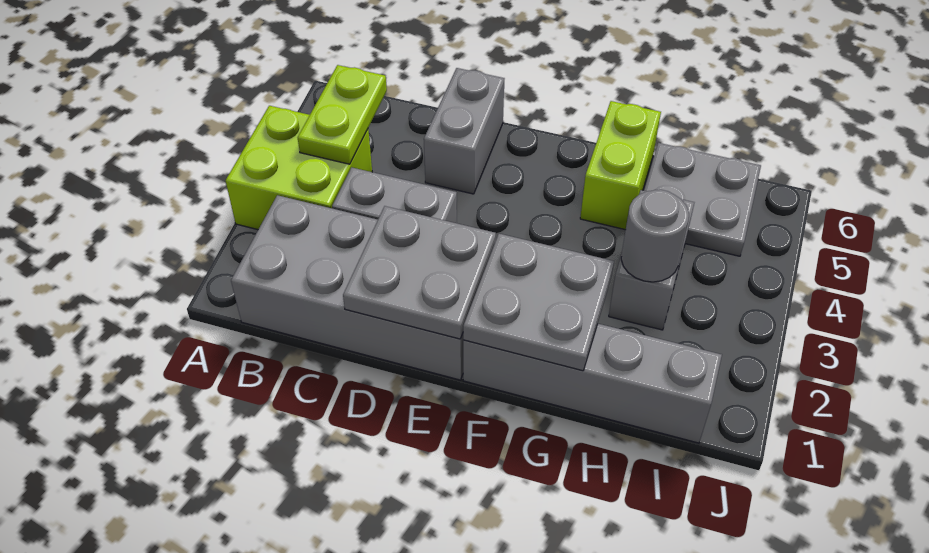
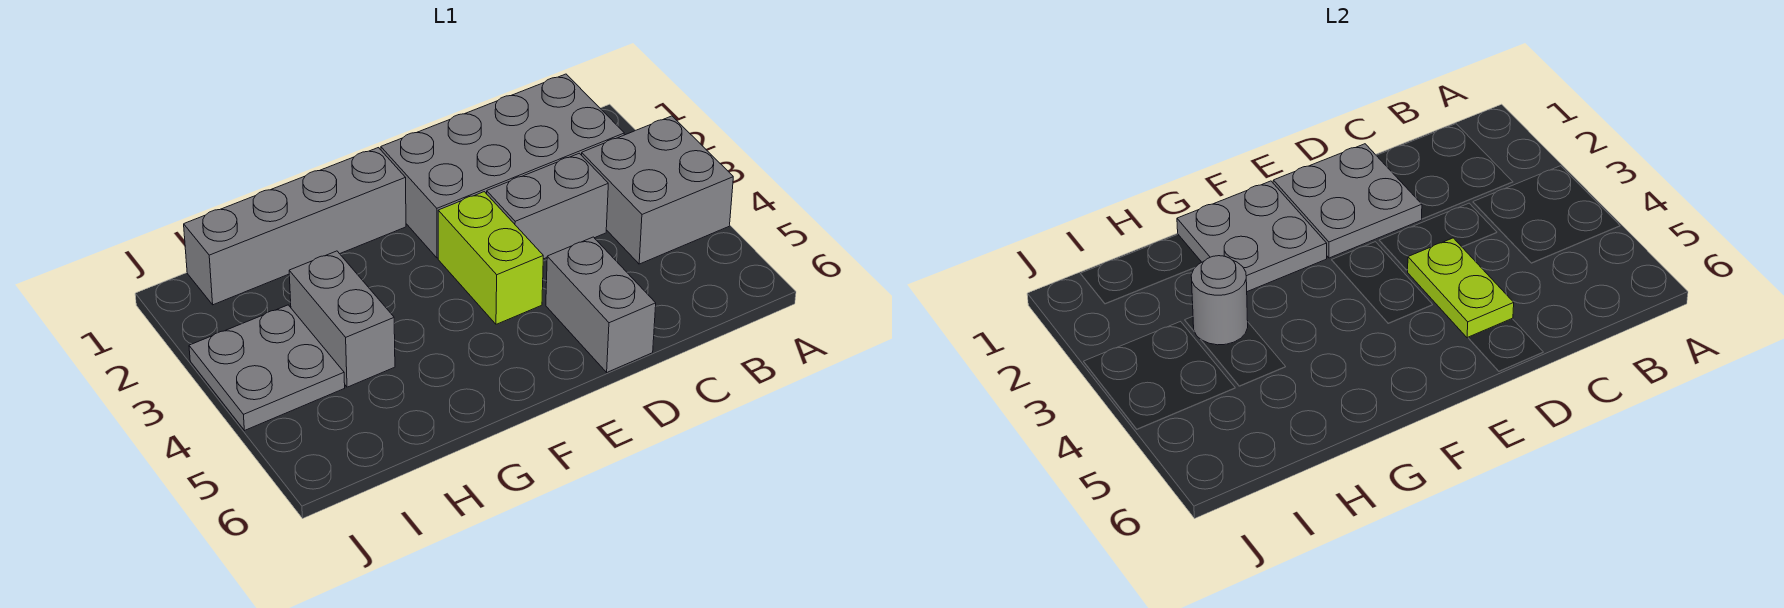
lime brick A3:B4 level 1 -> grey brick A3:B4 level 1
lime plate B4:B5 level 2 -> lime plate D4:D5 level 2
lime brick G5:G6 level 1 -> lime brick E3:E4 level 1
grey plate H5:I6 level 1 -> grey plate I3:J4 level 1

